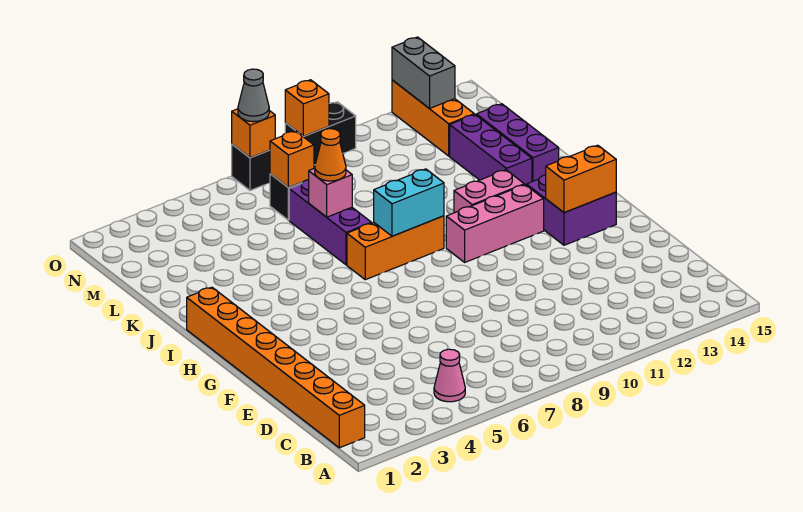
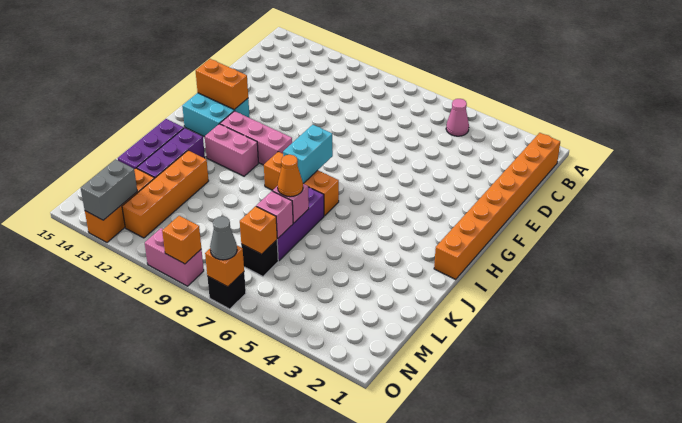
purple brick G13:H14 level 1 -> cyan brick G13:H14 level 1
cyan brick I8:I9 level 2 -> cyan brick H8:I8 level 2
none -> orange brick K12:N12 level 1
none -> pink brick L7 level 2
black brick O9:O10 level 1 -> pink brick O9:O10 level 1

